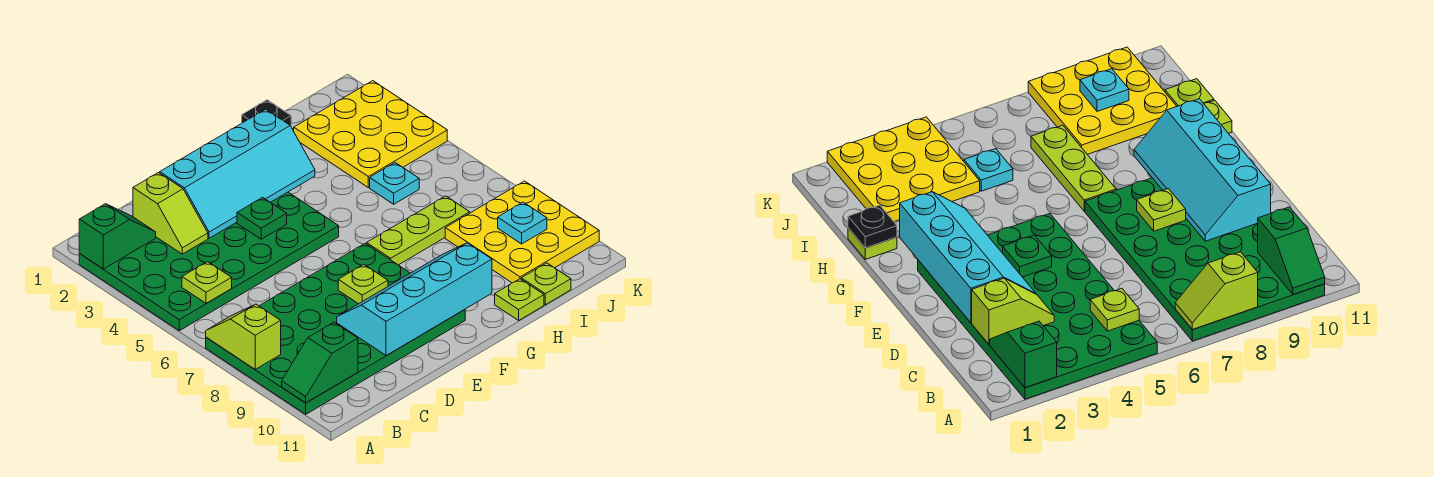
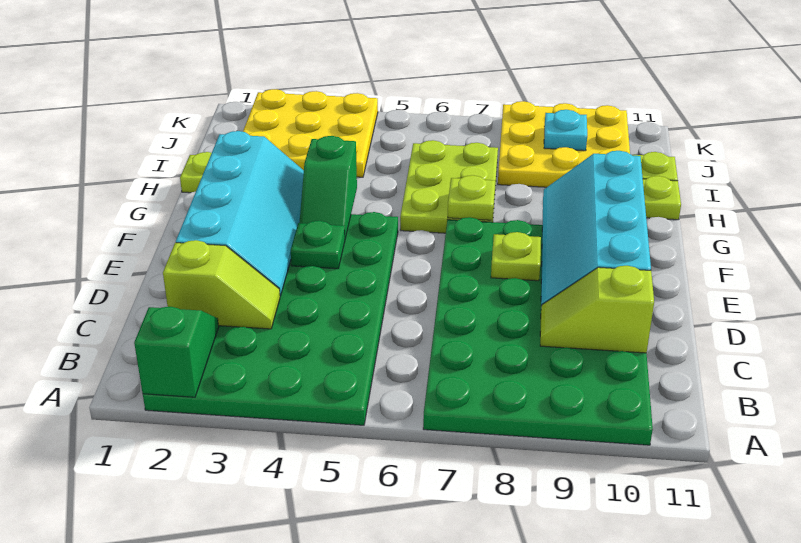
lime slope A7:A8 level 2 top 8 -> lime slope C9:C10 level 2 top 10
green slope A10:B10 level 2 top B -> green slope F4:G4 level 2 top G
lime plate B5 level 2 -> lime plate G7 level 2
lime plate G7:I7 level 1 -> lime plate G6:I7 level 1
black plate H1 level 2 -> none
cyan plate I5 level 1 -> none

